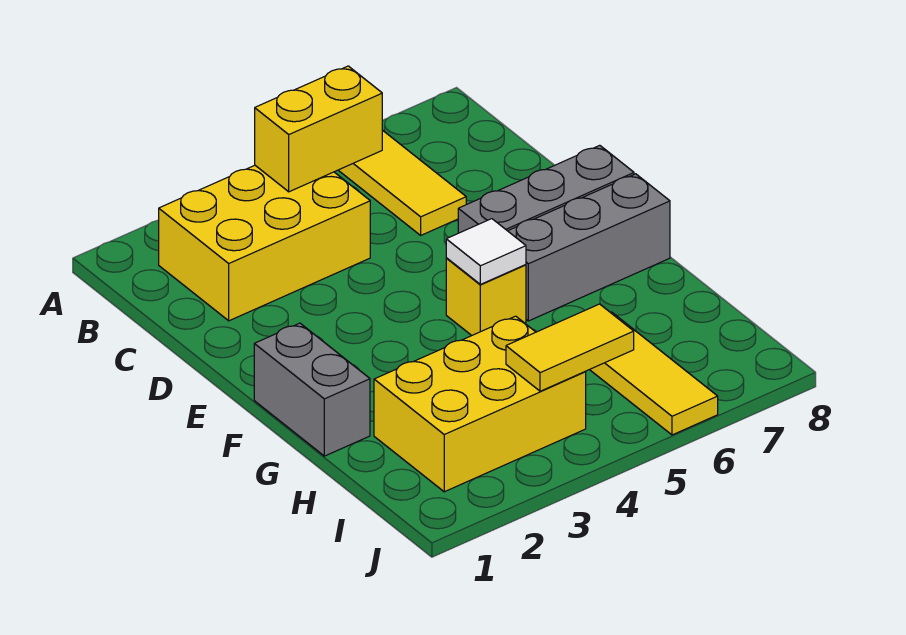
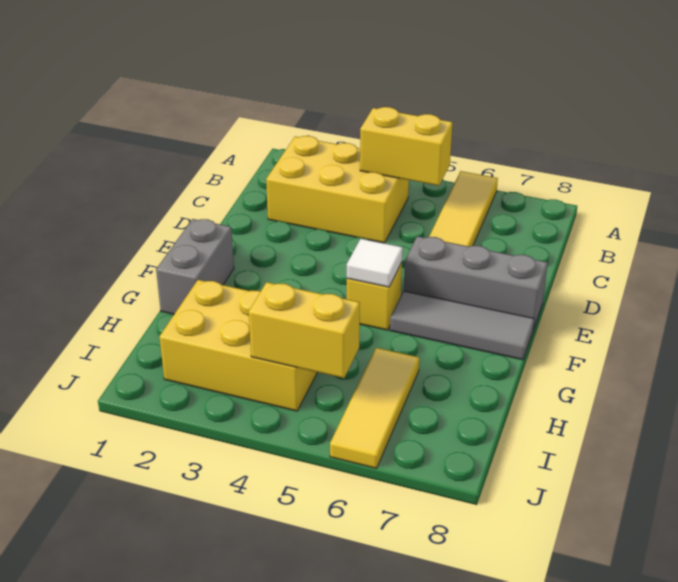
grey brick F6:F8 level 1 -> grey tile F6:F8 level 1
yellow tile I4:I5 level 2 -> yellow brick I4:I5 level 2

